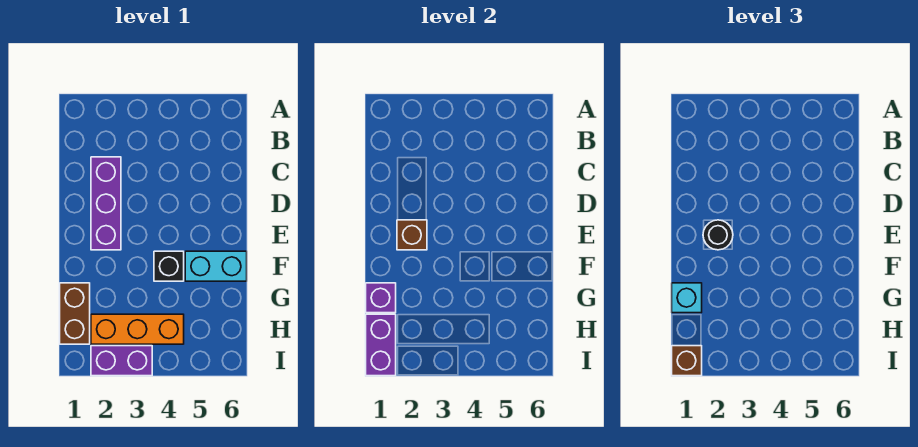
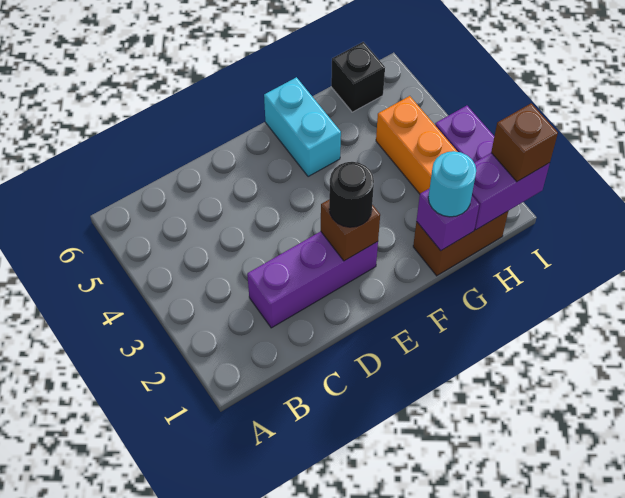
black brick F4 level 1 -> black brick H6 level 1
cyan brick G1 level 3 -> cyan round brick G1 level 3

